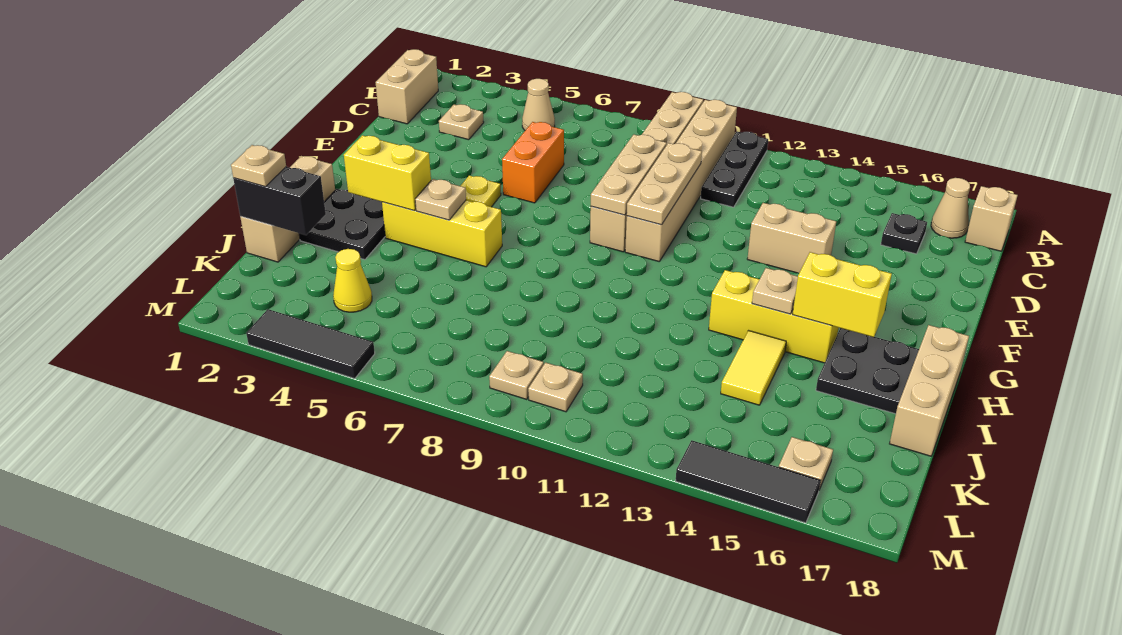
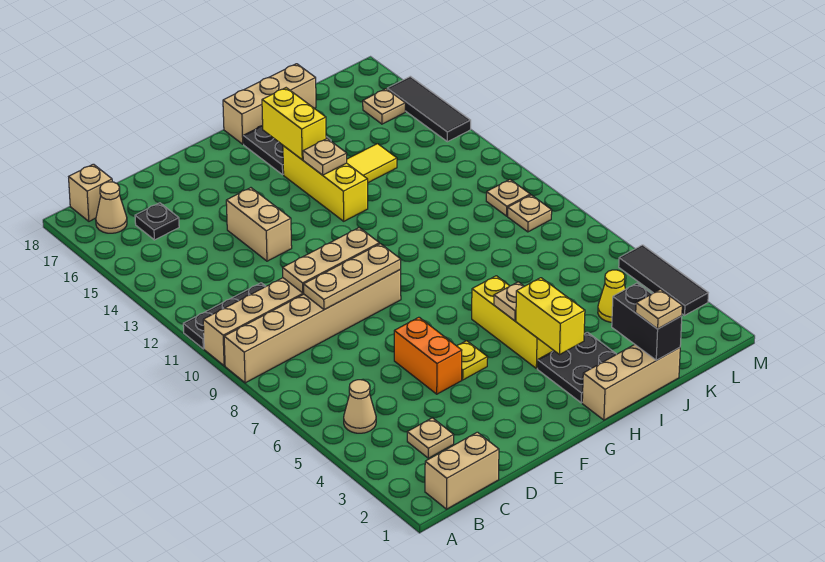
orange brick D6:E6 level 1 -> orange brick E5:E6 level 1

